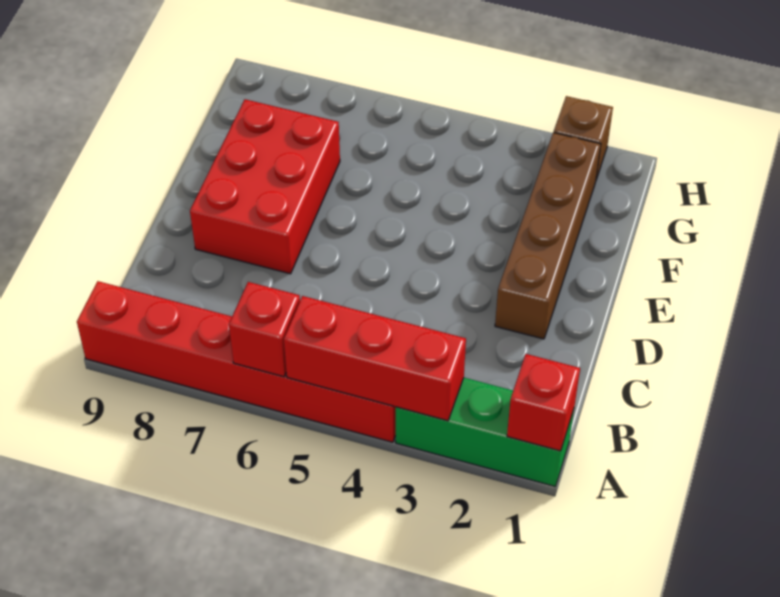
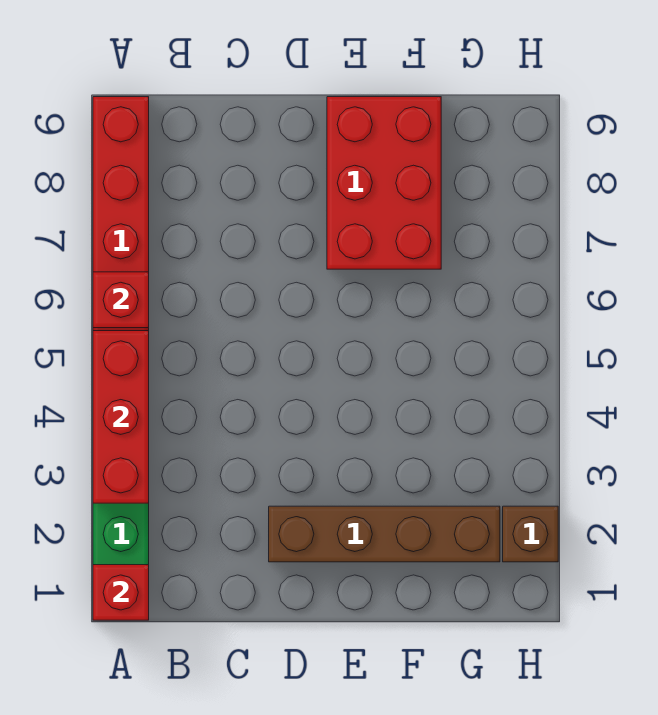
red brick D7:F8 level 1 -> red brick E7:F9 level 1

